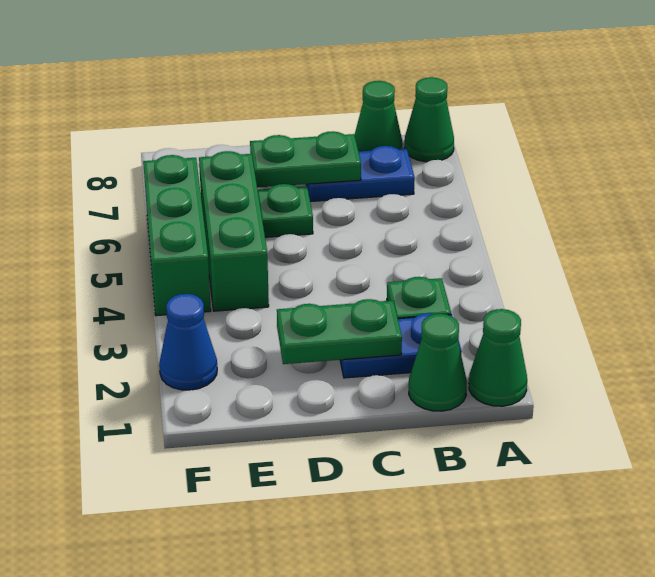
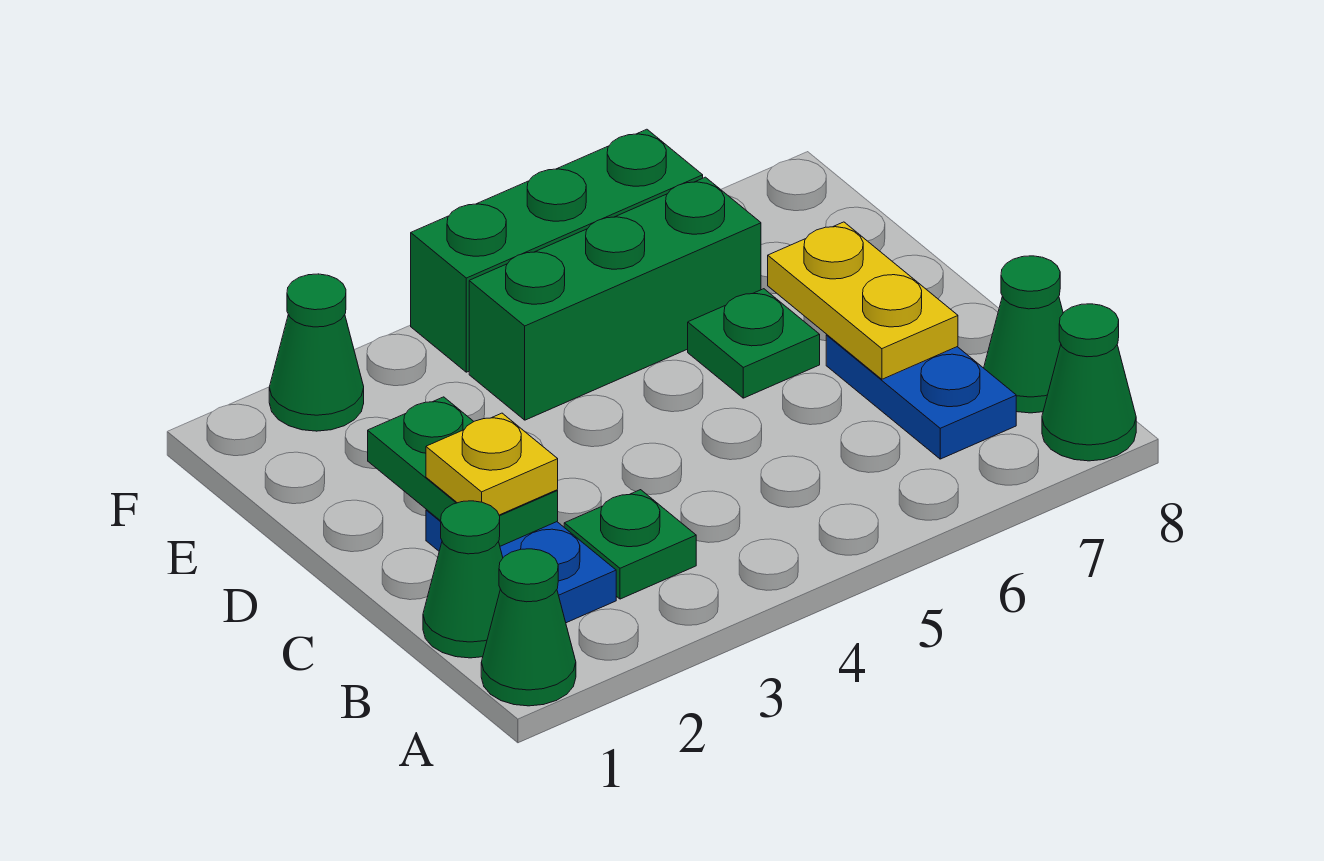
none -> yellow plate C2 level 3
green plate C7:D7 level 2 -> yellow plate C7:D7 level 2
blue cone F2 level 1 -> green cone F2 level 1

